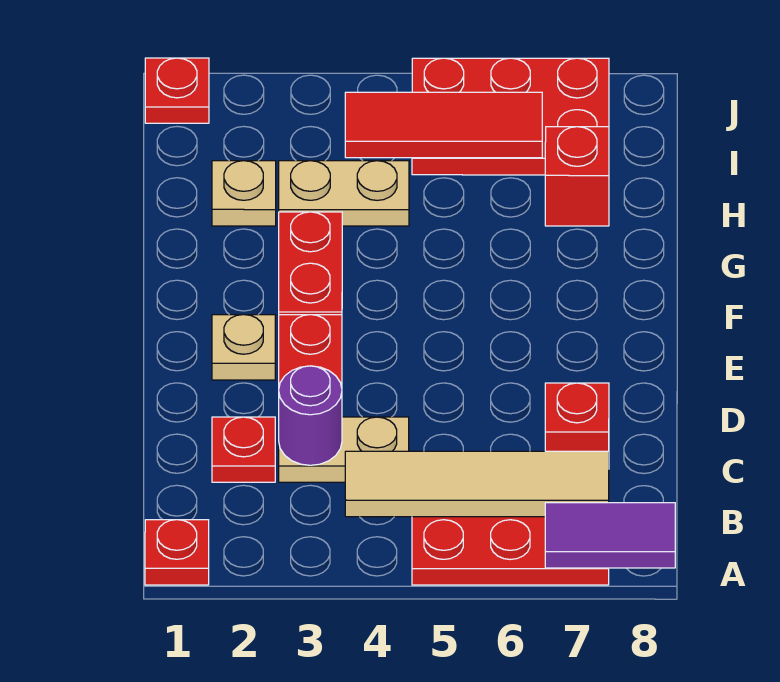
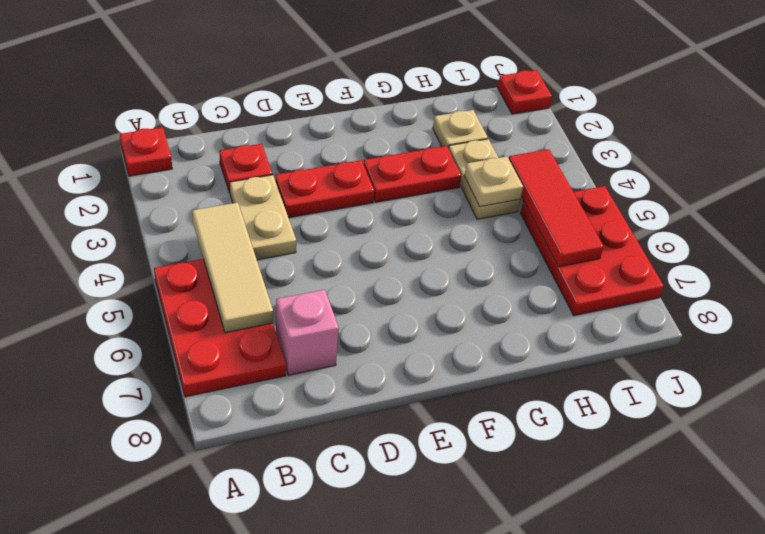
purple tile A7:A8 level 2 -> none
tan tile B4:B7 level 2 -> tan tile B4:B6 level 2
purple round brick C3 level 2 -> none
red brick C7 level 1 -> pink brick C7 level 1
tan plate E2 level 1 -> tan plate H4 level 2
red brick H7 level 1 -> none

